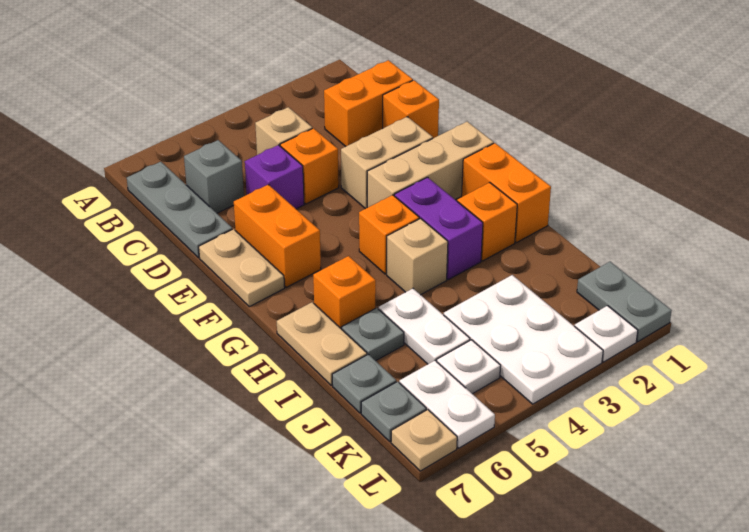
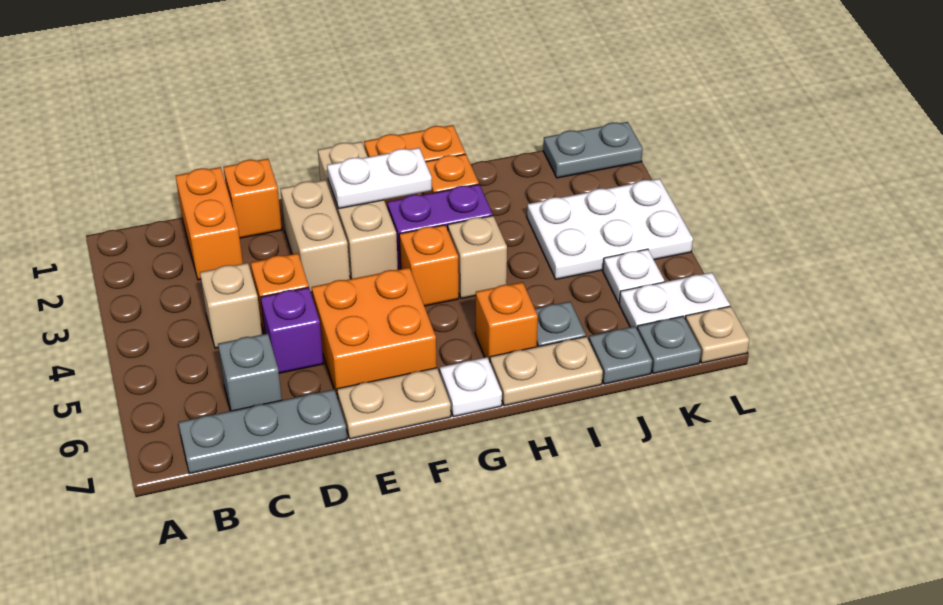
orange brick E6:F6 level 1 -> orange brick E5:F6 level 1
white plate I5:J5 level 1 -> white plate F2:G2 level 2
white plate L2 level 1 -> white plate G7 level 1

